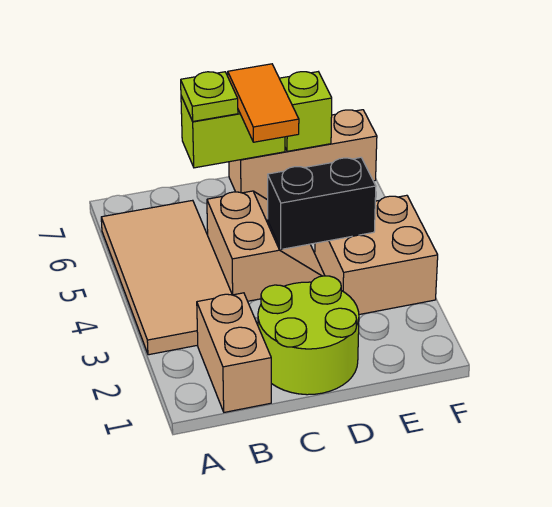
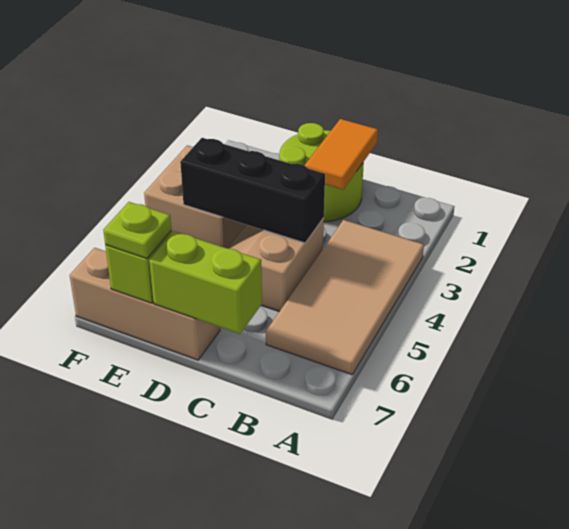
tan brick B1:B2 level 1 -> none
lime plate C7 level 3 -> lime plate E7 level 3
black brick D4:E4 level 2 -> black brick C4:E4 level 2
orange tile D6:D7 level 3 -> orange tile C1:C2 level 2

